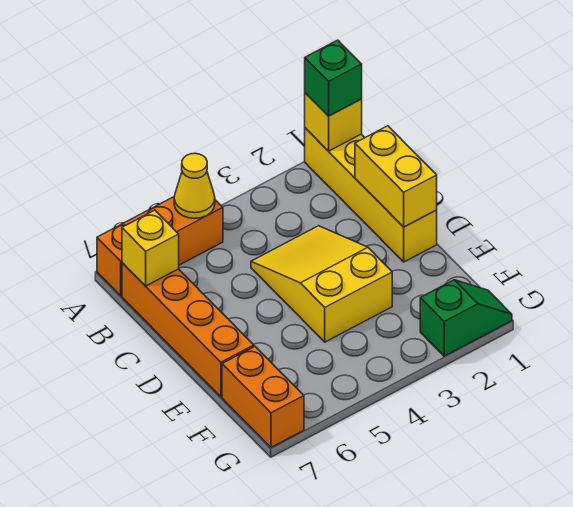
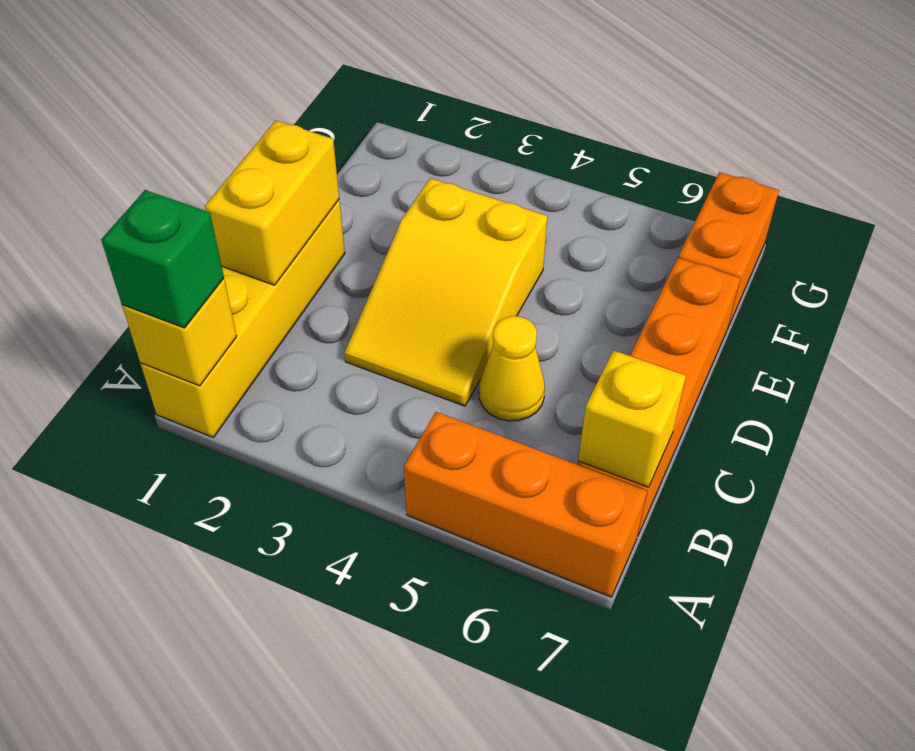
yellow cone A5 level 2 -> yellow cone C5 level 1
green slope G1:G2 level 1 top 2 -> none

